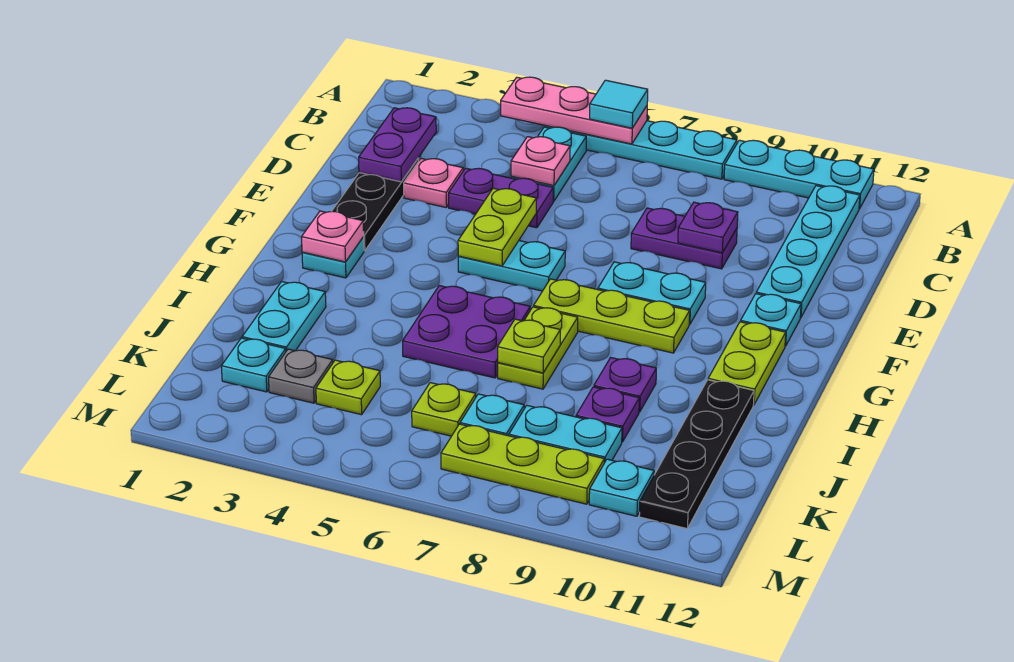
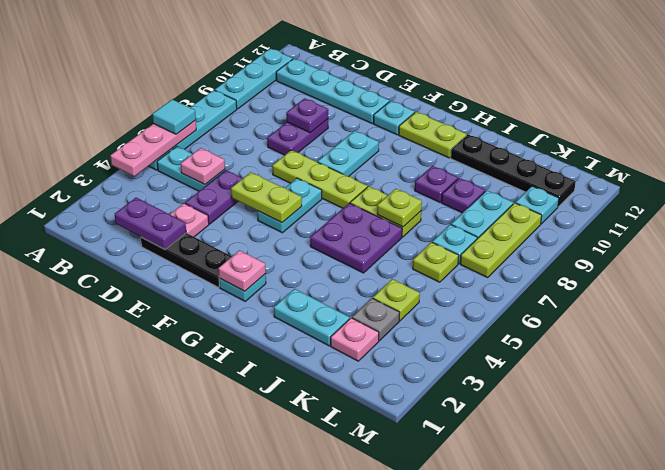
lime plate G7:G9 level 1 -> lime plate E7:G7 level 1
cyan plate K2 level 1 -> pink plate K2 level 1

